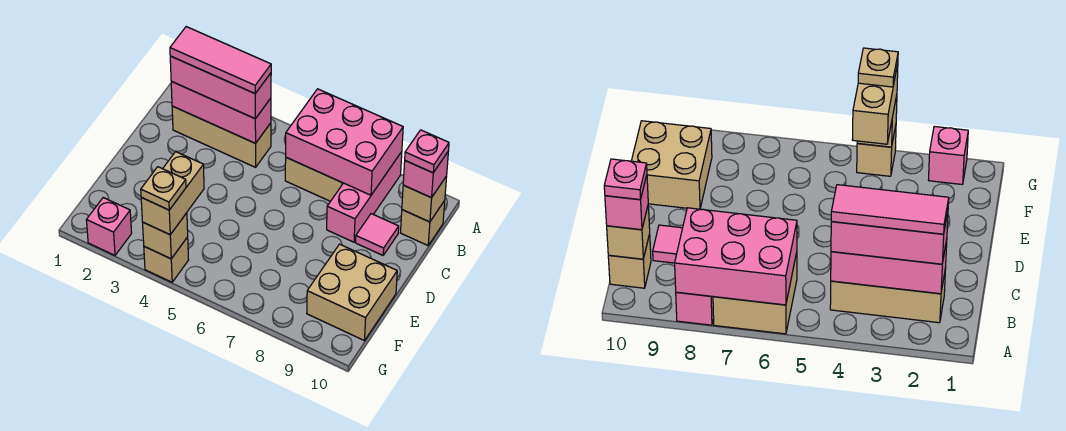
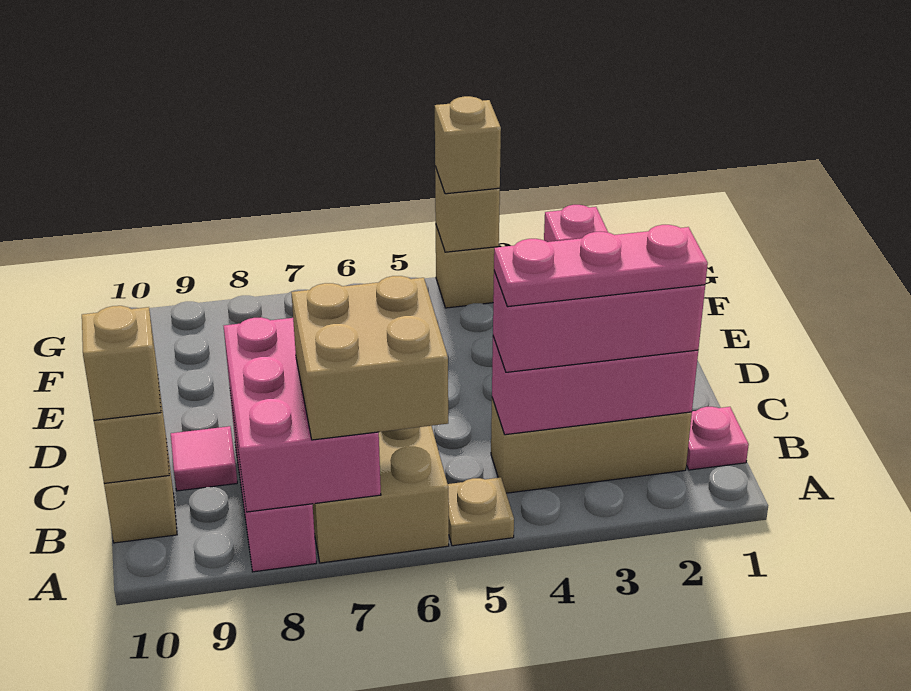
pink brick A6:B8 level 2 -> pink brick A7:C8 level 2
pink tile B2:B4 level 4 -> pink plate B2:B4 level 4
pink brick B10 level 3 -> tan brick B10 level 3
pink plate B10 level 4 -> pink plate B1 level 1
tan brick E9:F10 level 1 -> tan brick A6:B7 level 3
tan brick F4:G4 level 3 -> tan brick G4 level 3
tan plate G4 level 4 -> tan plate A5 level 1

